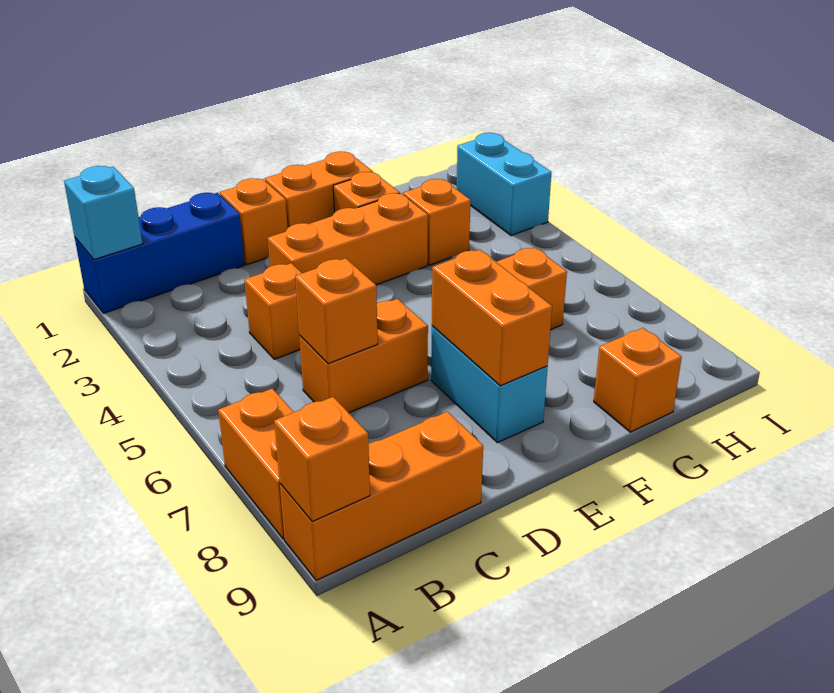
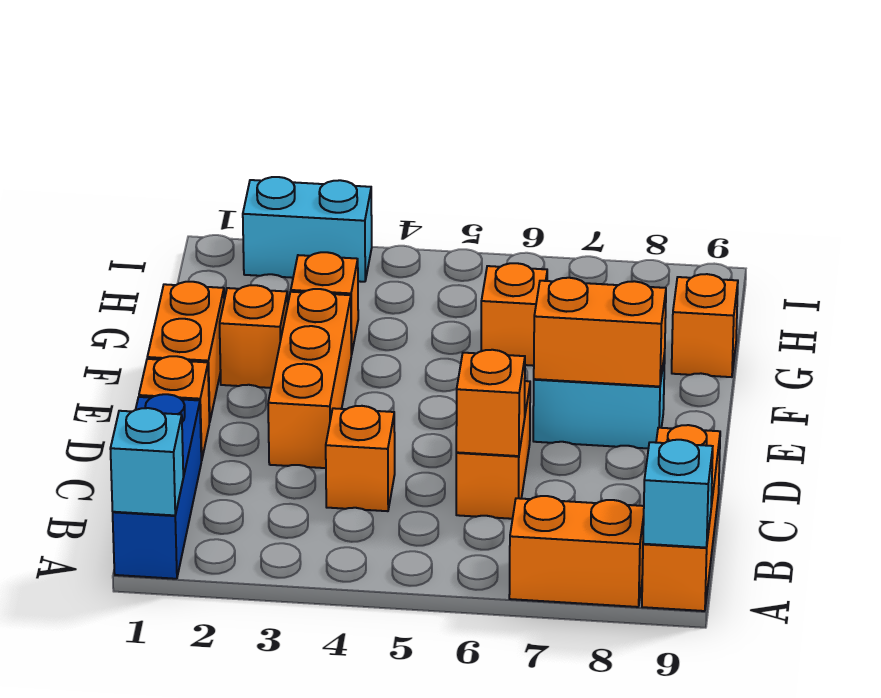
orange brick A9 level 2 -> cyan brick A9 level 2

